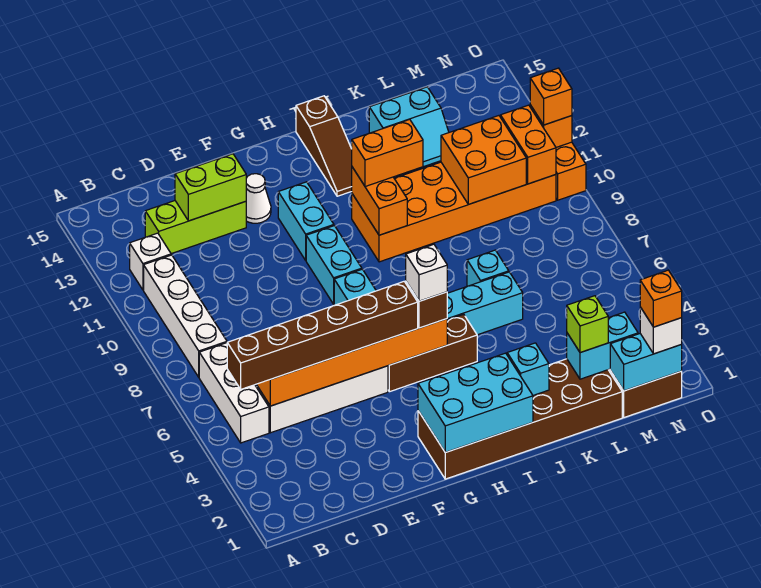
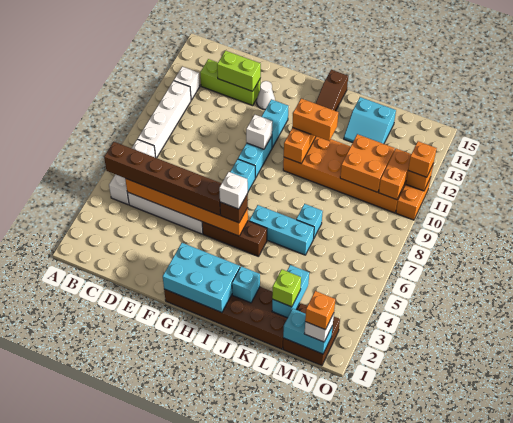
none -> white brick G10 level 2
cyan brick L2:M2 level 2 -> cyan brick L2:L3 level 2

